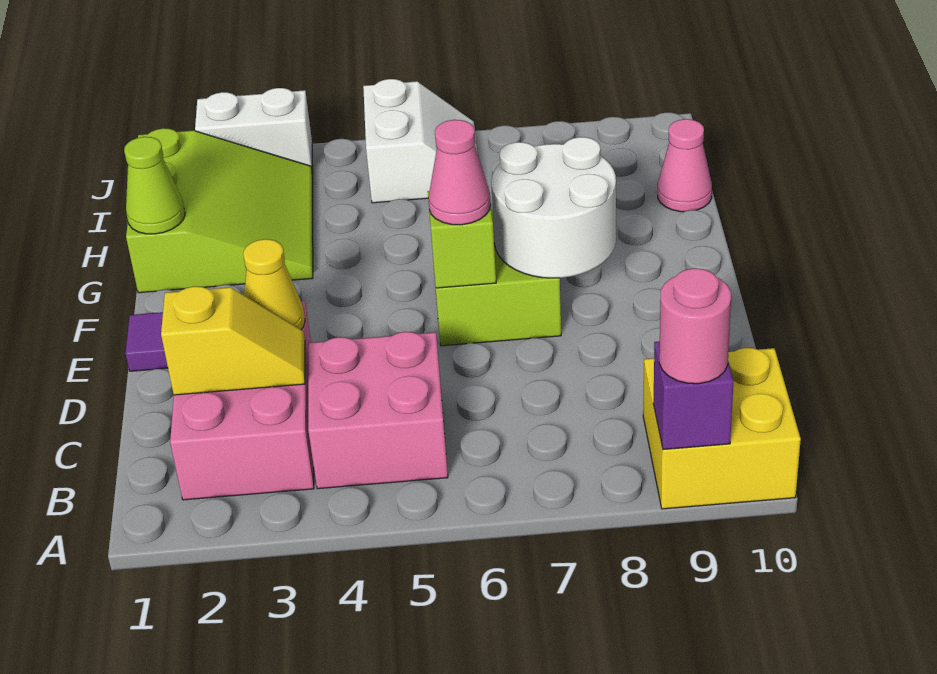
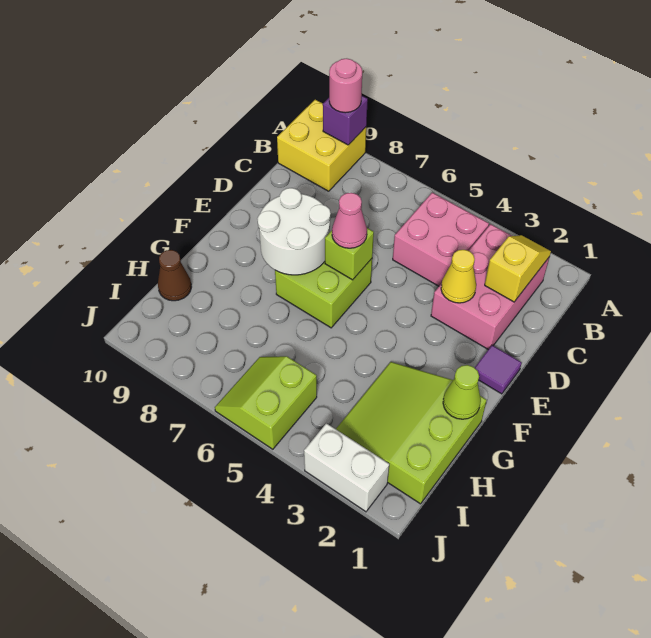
yellow slope C2:C3 level 2 top 2 -> yellow slope B2:C2 level 2 top C
pink cone H10 level 1 -> brown cone H10 level 1
white slope I5:J6 level 1 top 5 -> lime slope I5:J6 level 1 top 5

